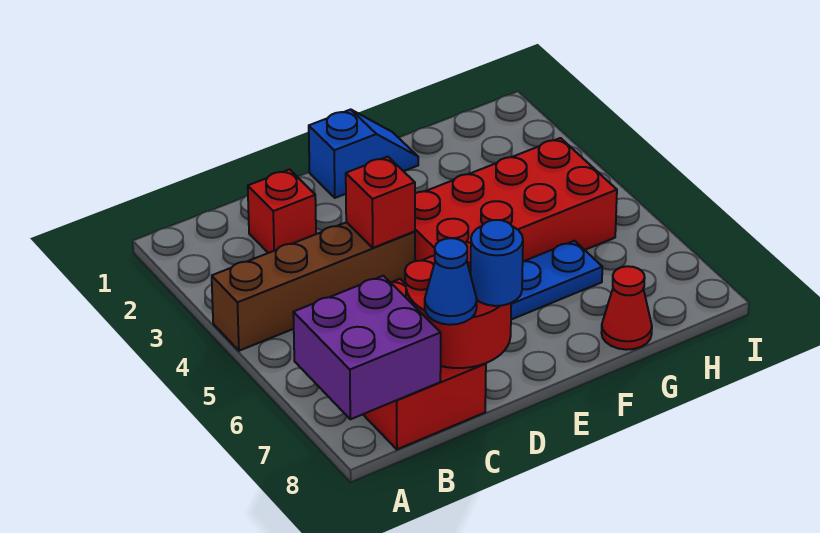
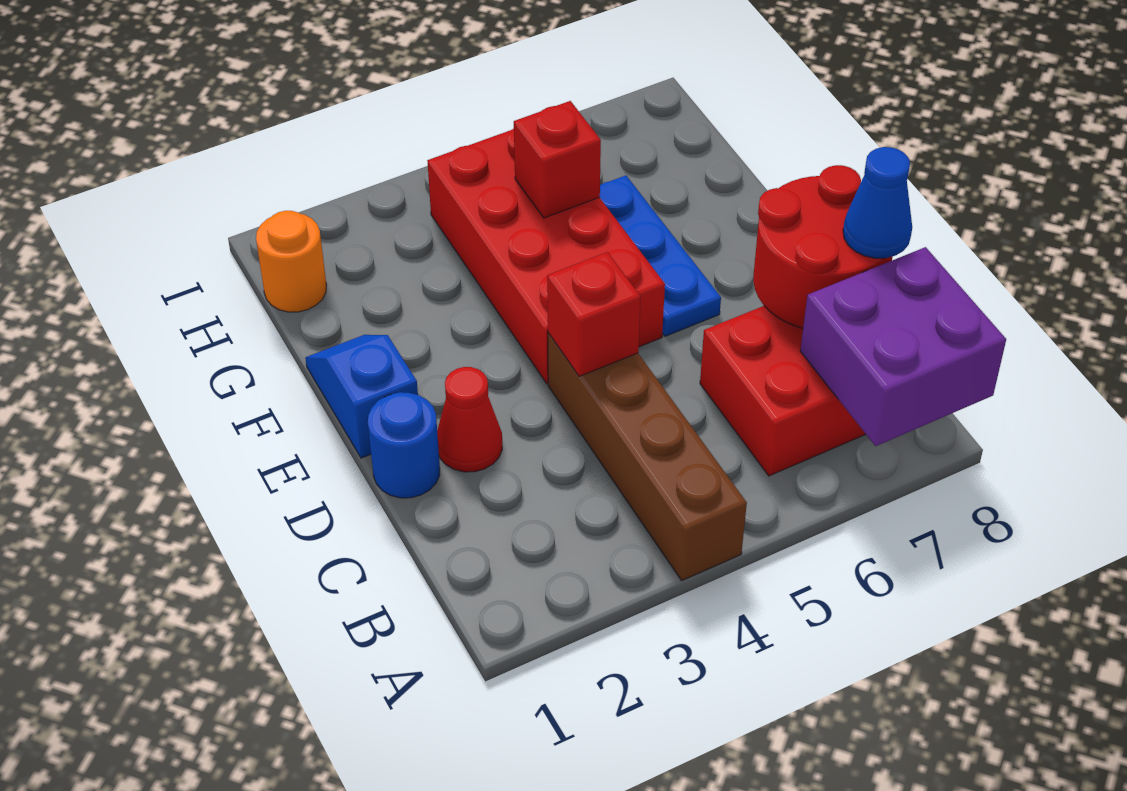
red brick C2 level 1 -> red brick G5 level 2
blue round brick D8 level 3 -> blue round brick D1 level 1
red cone G8 level 1 -> red cone D2 level 1
none -> orange round brick H1 level 1

